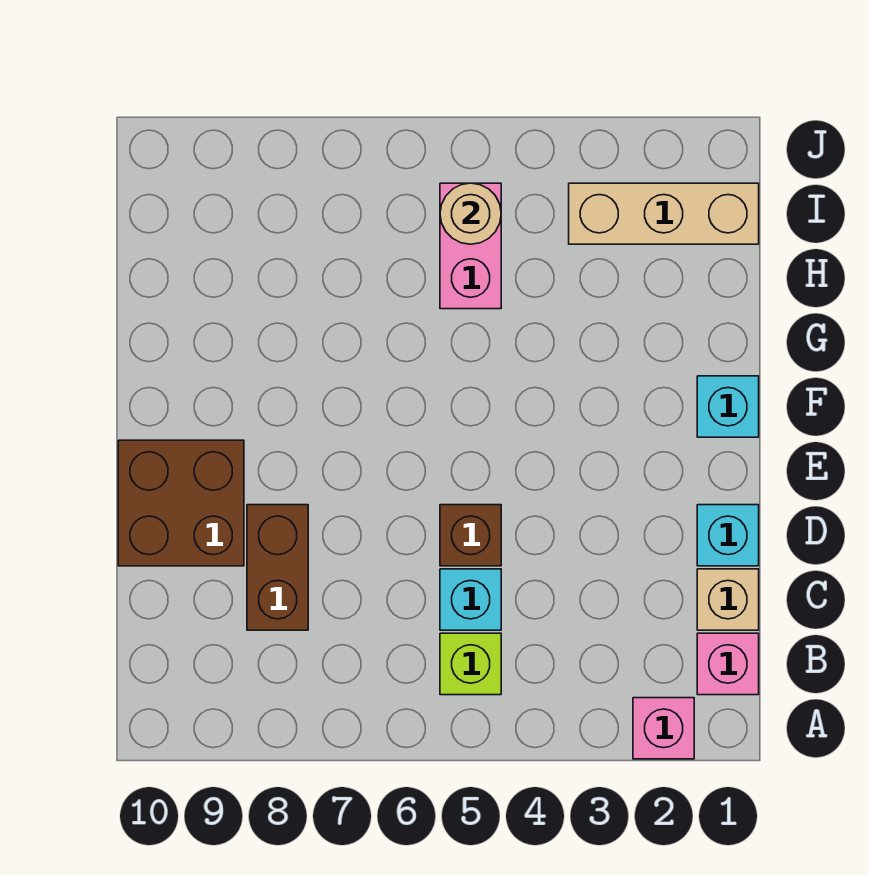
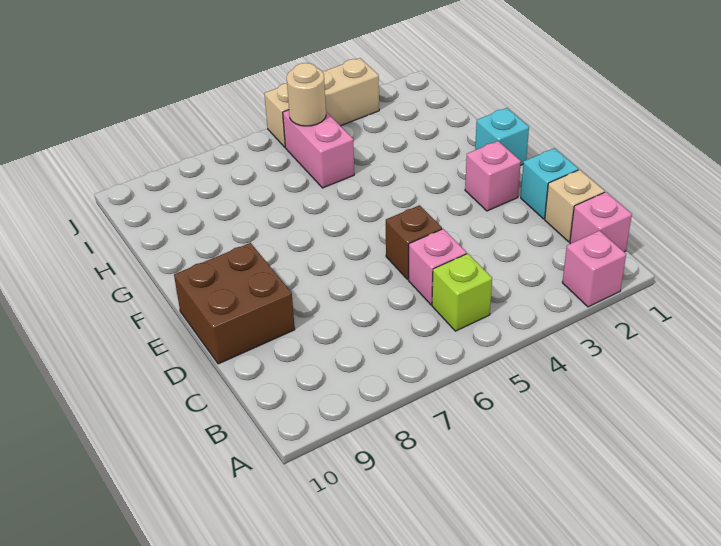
cyan brick C5 level 1 -> pink brick C5 level 1
brown brick C8:D8 level 1 -> none
none -> pink brick E2 level 1
tan brick I1:I3 level 1 -> tan brick J3:J5 level 1

